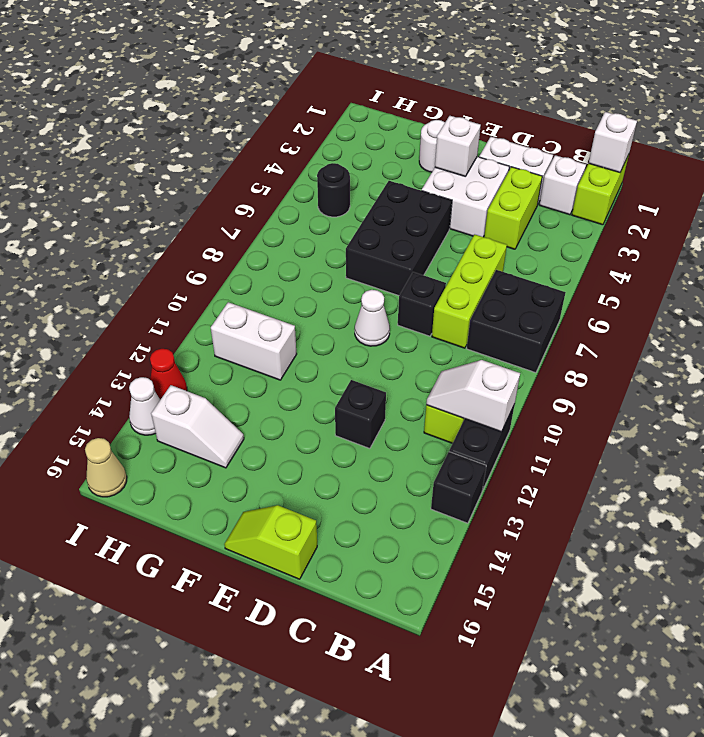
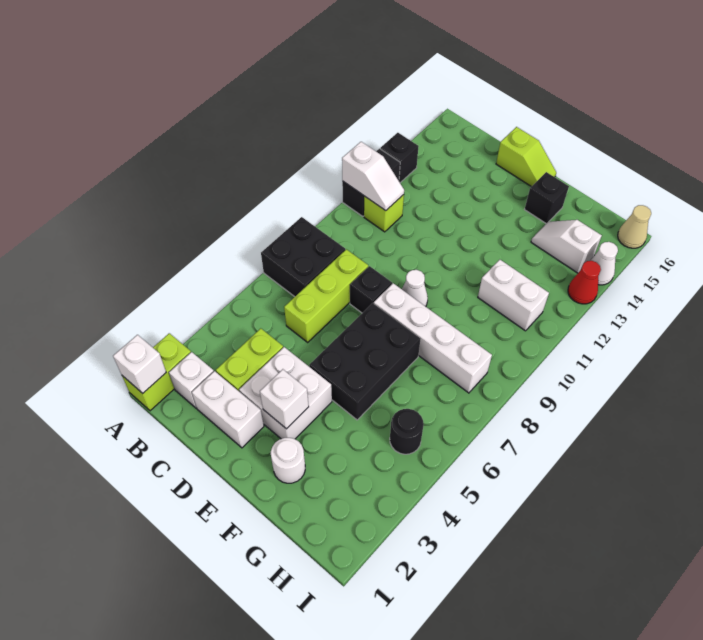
black brick D12 level 1 -> black brick F15 level 1
none -> white brick E8:H8 level 1

